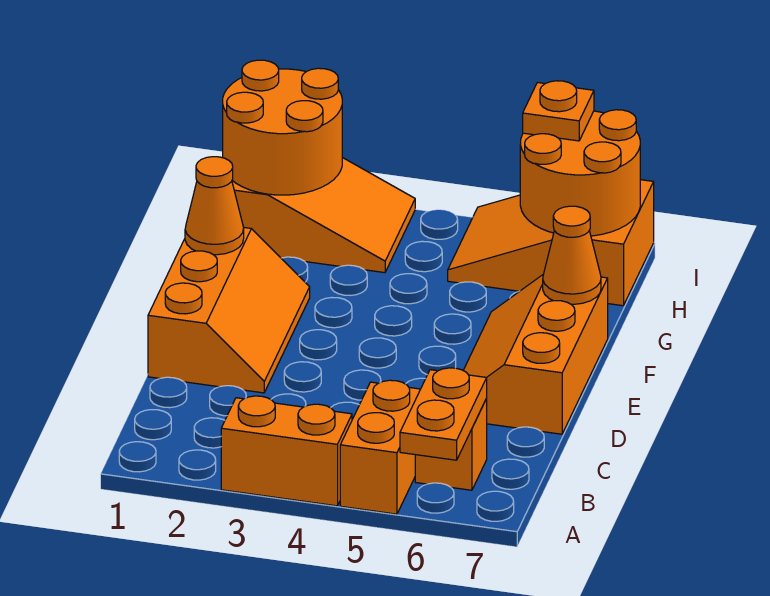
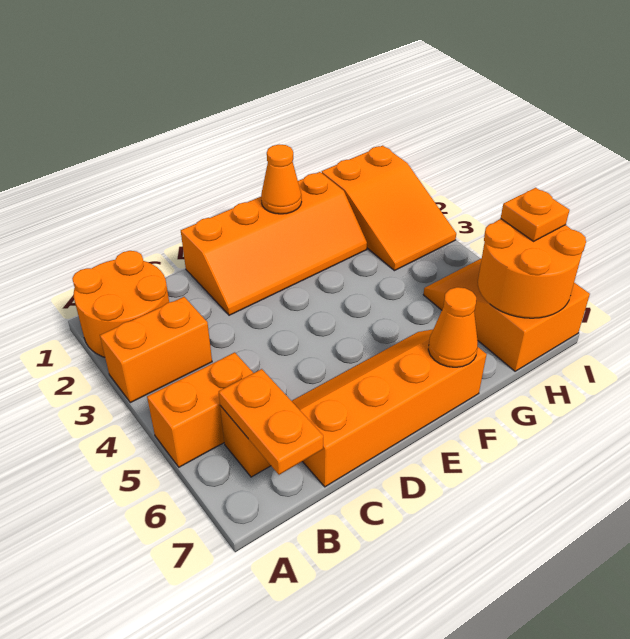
orange brick A3:A4 level 1 -> orange brick A3:B3 level 1
orange plate A6:B6 level 2 -> orange plate B6:B7 level 2
orange slope D1:F2 level 1 top 1 -> orange slope D1:G2 level 1 top 1
orange slope D6:F7 level 1 top 7 -> orange slope C6:F7 level 1 top 7
orange round brick H1:I2 level 2 -> orange round brick A1:B2 level 1

